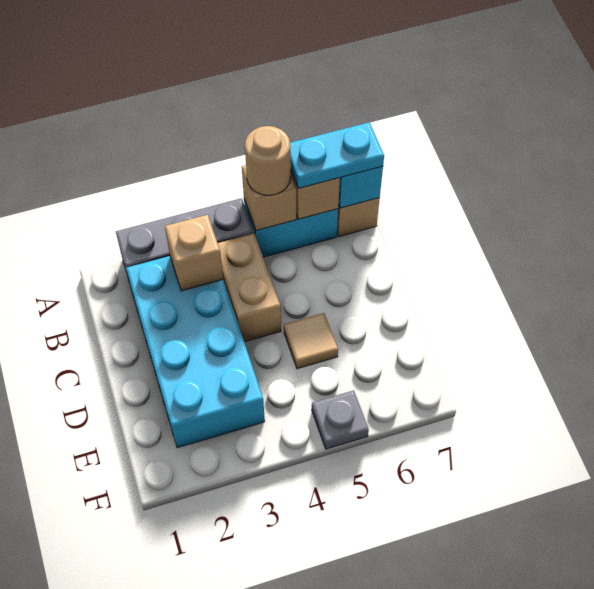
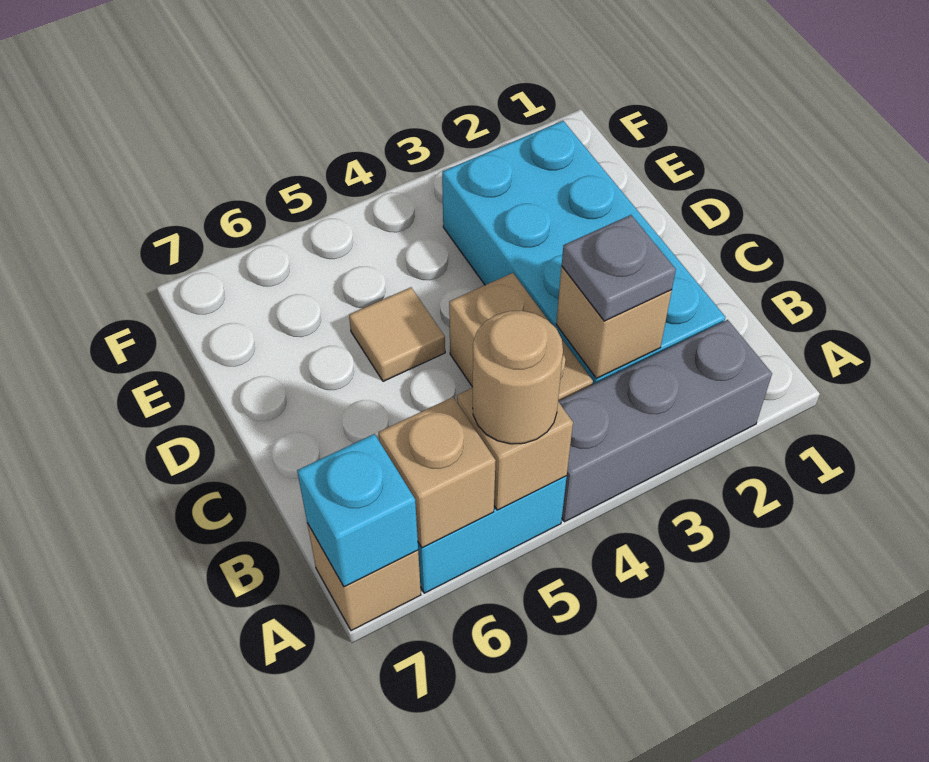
cyan plate A6:A7 level 3 -> none
grey plate F5 level 1 -> grey plate B3 level 3

